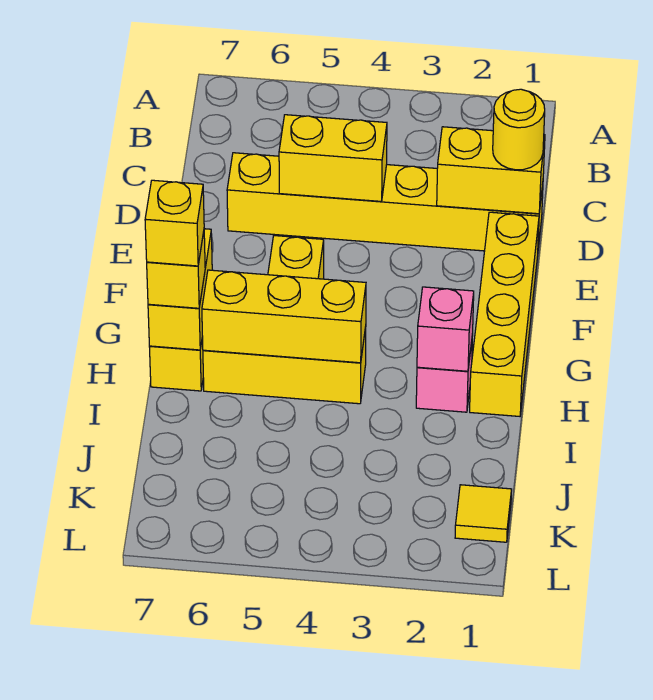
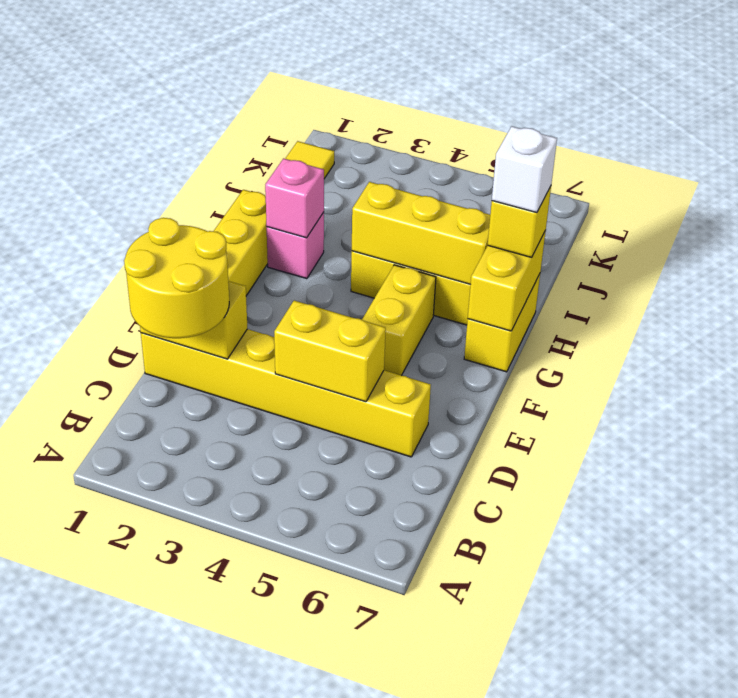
yellow round brick D1 level 3 -> yellow round brick C1:D2 level 3
yellow brick H7 level 4 -> white brick H7 level 4

